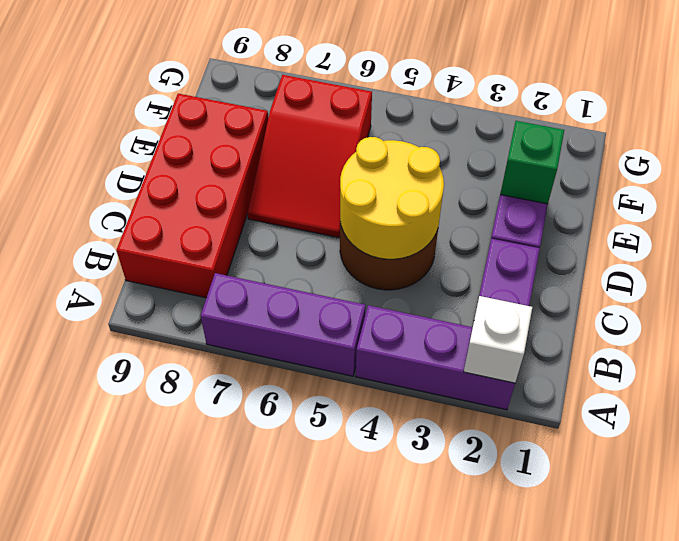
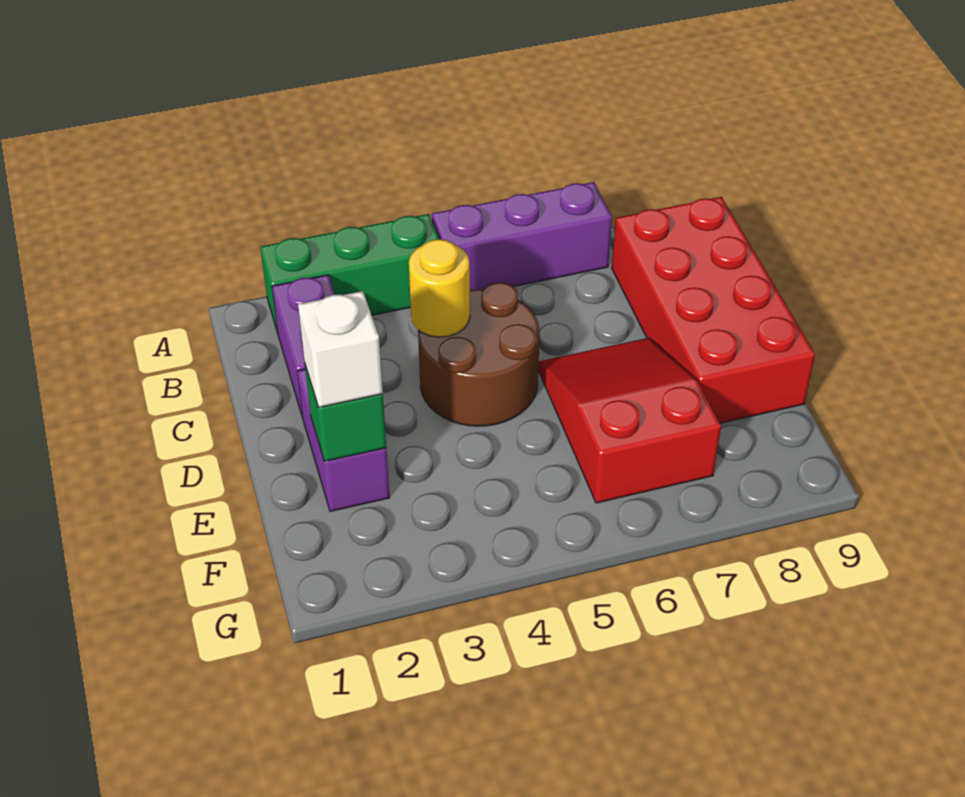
purple brick A2:A4 level 1 -> green brick A2:A4 level 1
white brick A2 level 2 -> white brick E2 level 3
yellow round brick C4:D5 level 2 -> yellow round brick C4 level 2

